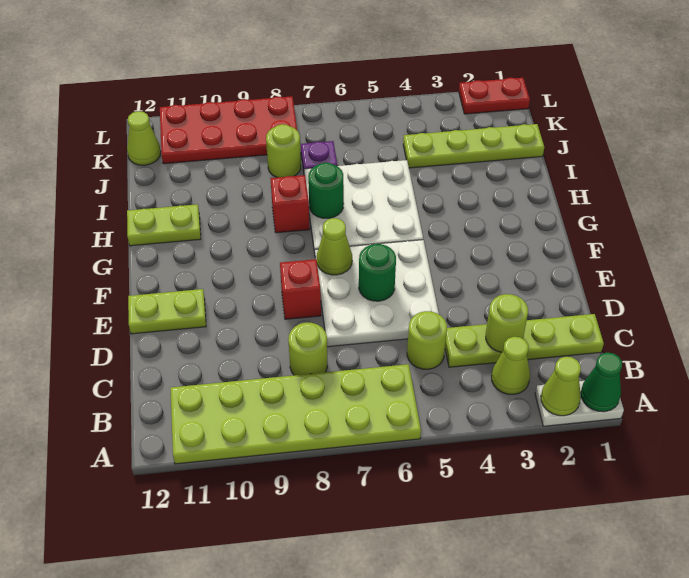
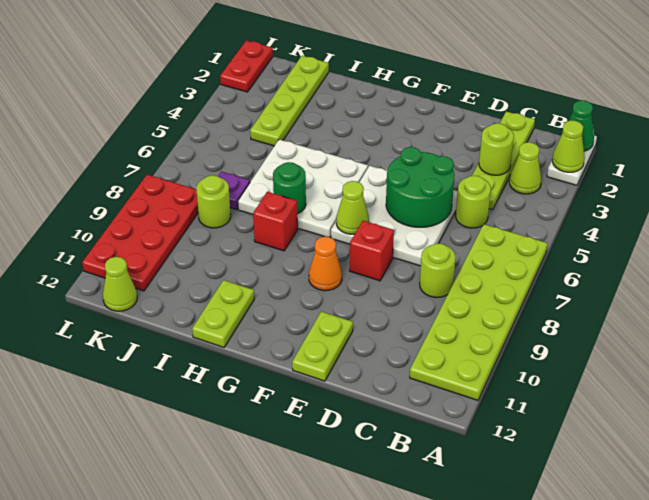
green round brick E6 level 2 -> green round brick D5:E6 level 2
none -> orange cone F9 level 1

